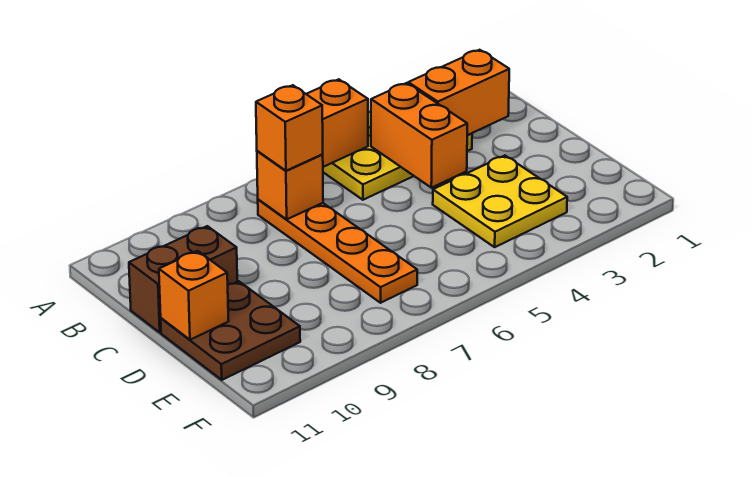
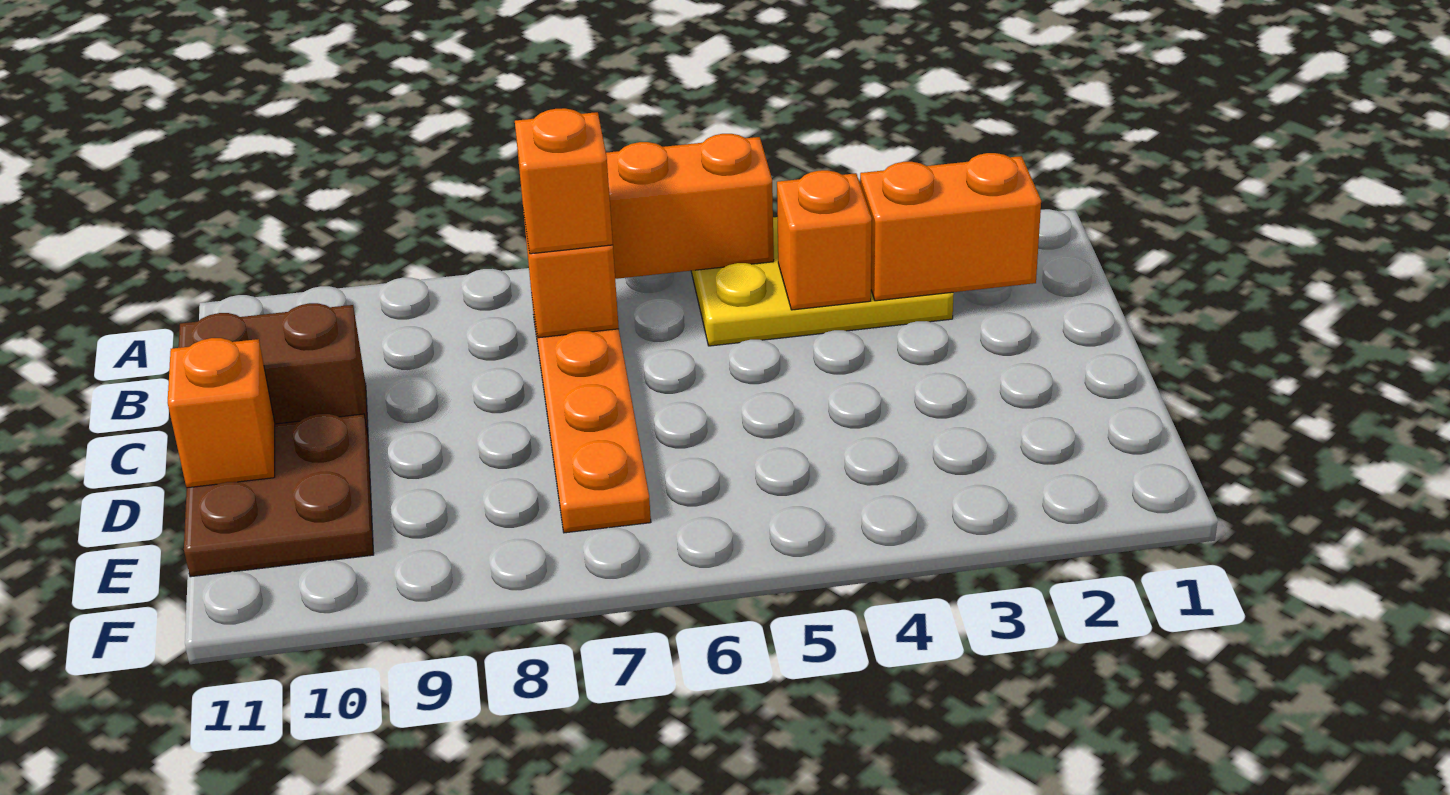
orange brick B4:C4 level 2 -> orange brick B4 level 2
yellow plate D3:E4 level 1 -> none

